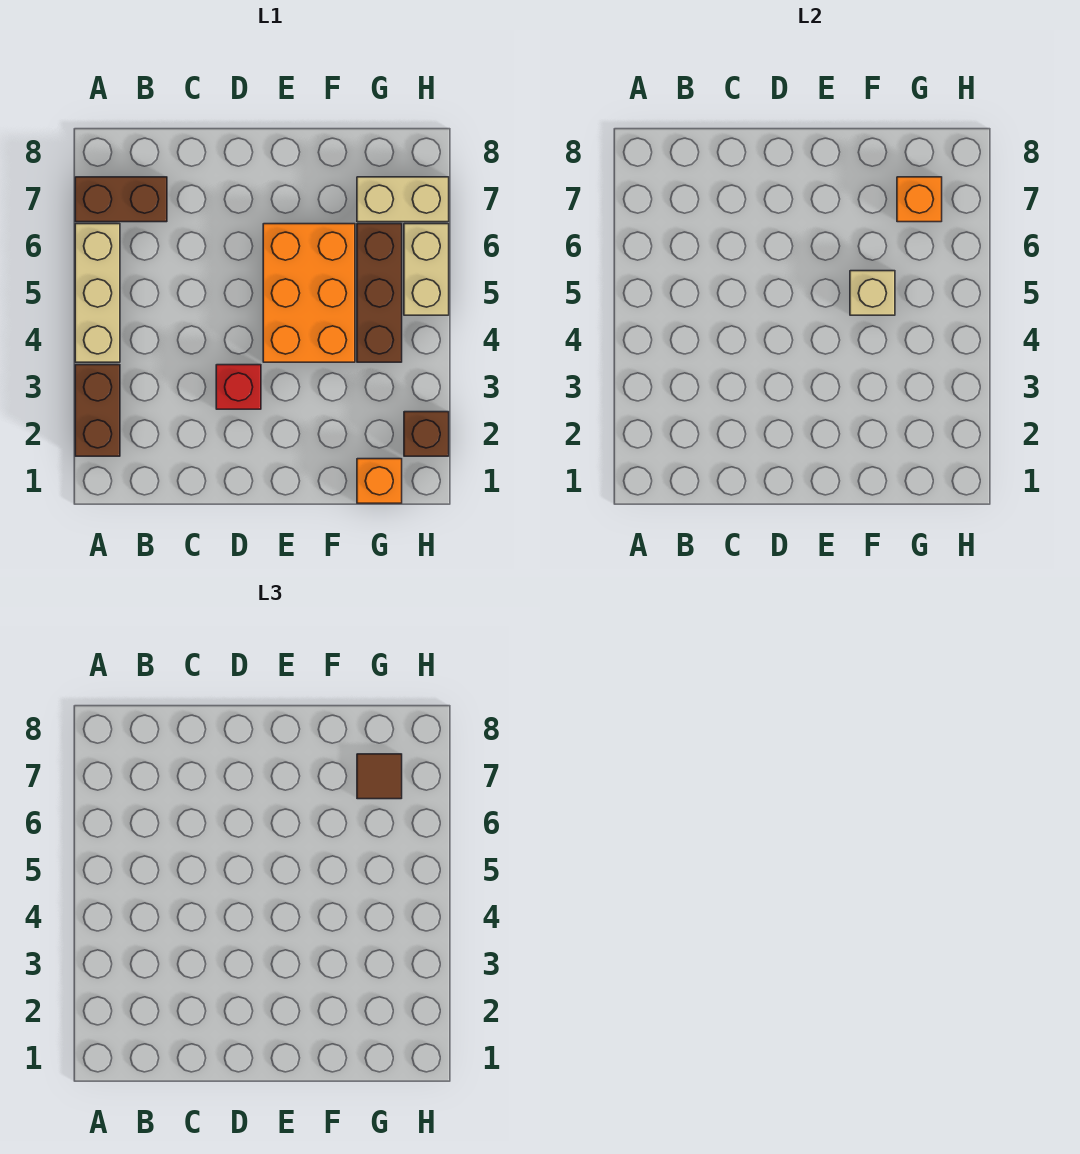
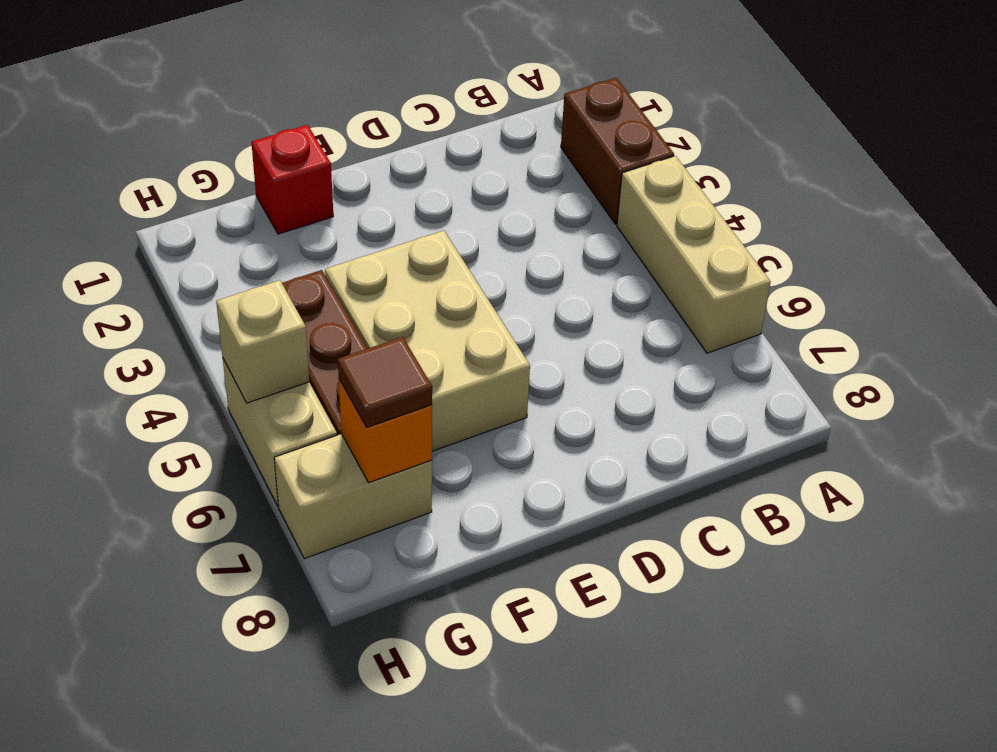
brown brick A7:B7 level 1 -> none
red brick D3 level 1 -> red brick F1 level 1
orange brick E4:F6 level 1 -> tan brick E4:F6 level 1
tan brick F5 level 2 -> tan brick H5 level 2
orange brick G1 level 1 -> none
brown brick H2 level 1 -> none

